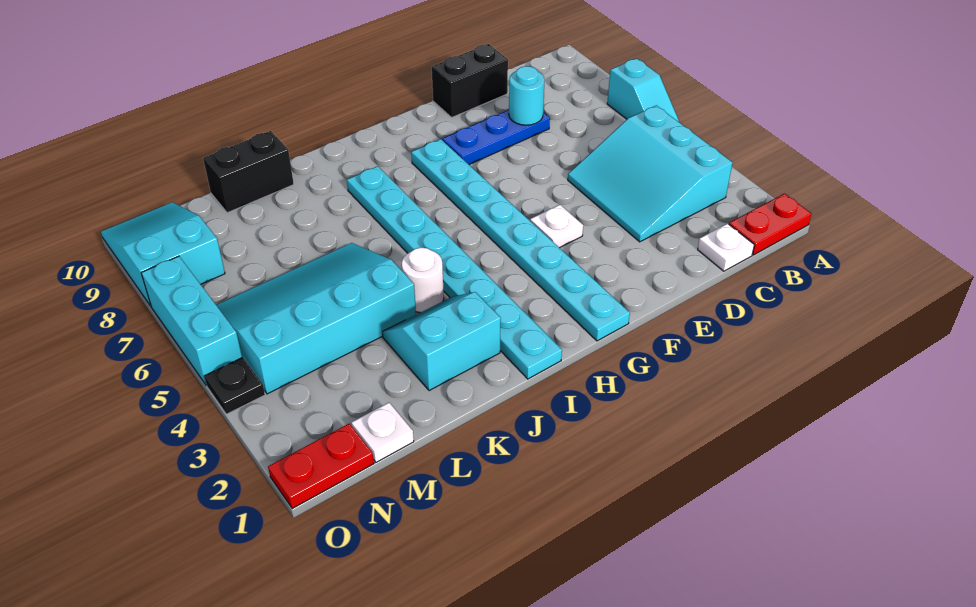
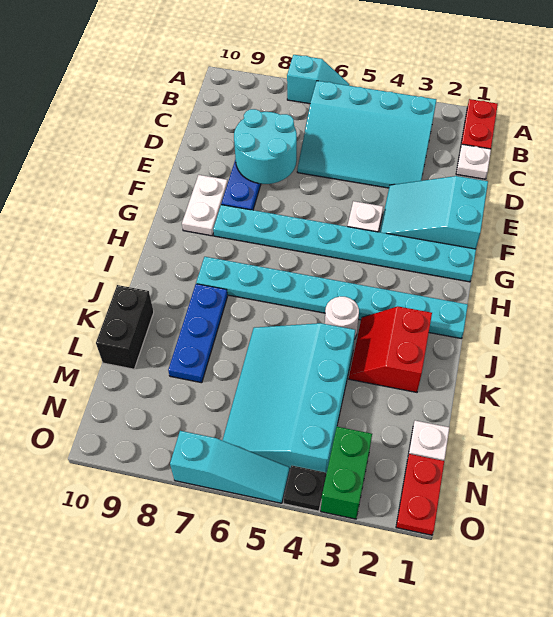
cyan slope B3:D5 level 1 top B -> cyan slope B3:D6 level 1 top B
cyan round brick D8 level 2 -> cyan round brick D7:E8 level 2
black brick D10:E10 level 1 -> none
none -> white plate F9:G9 level 1
cyan slope J2:K3 level 1 top 2 -> red slope J2:K3 level 1 top 2
none -> blue plate J8:L8 level 1
none -> green brick N3:O3 level 1
cyan slope N8:O10 level 1 top 8 -> cyan slope E1:F3 level 1 top 1
cyan brick O5:O7 level 1 -> cyan slope O5:O7 level 1 top 7

